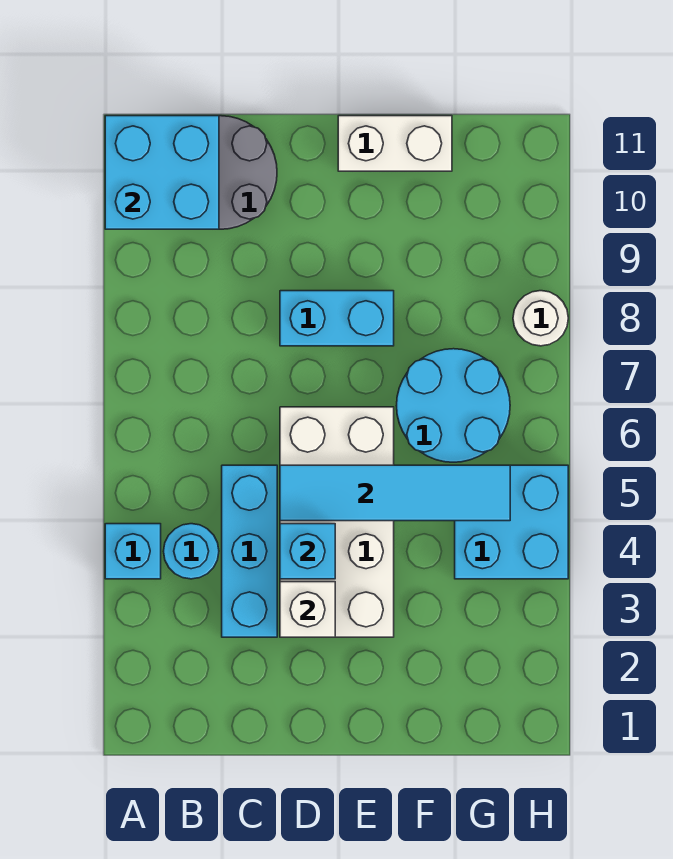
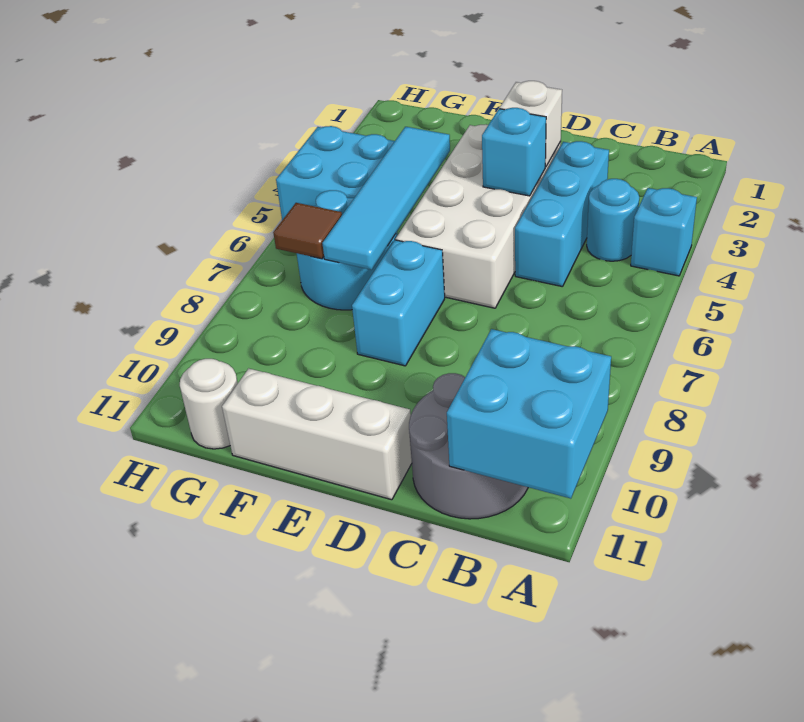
cyan tile D5:G5 level 2 -> cyan tile F4:F7 level 2
cyan brick D8:E8 level 1 -> cyan brick E7:E8 level 1
white brick E11:F11 level 1 -> white brick D11:F11 level 1
none -> brown tile G7 level 2
white round brick H8 level 1 -> white round brick G11 level 1

